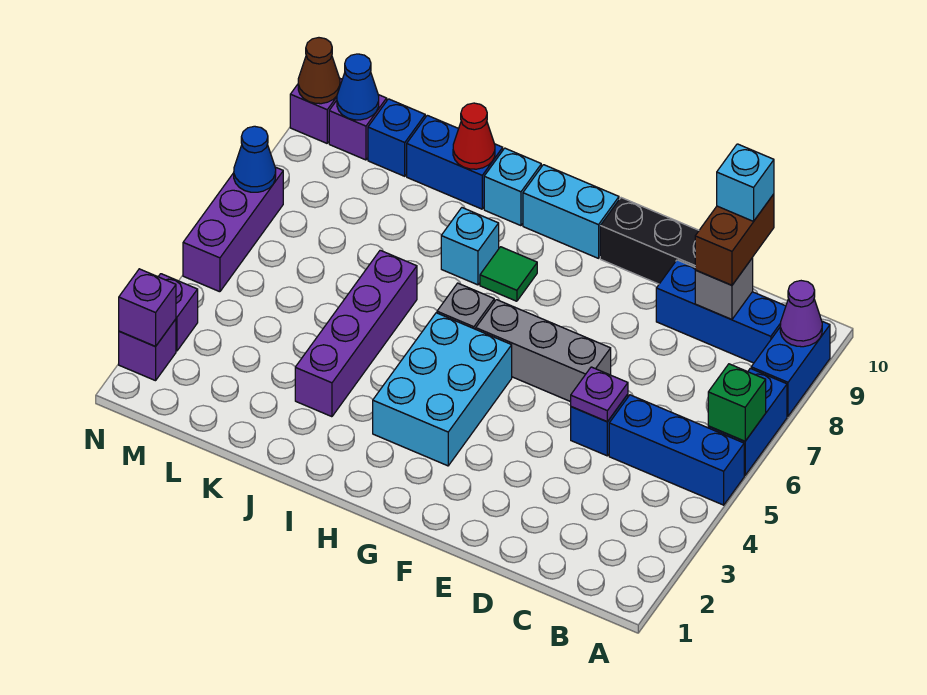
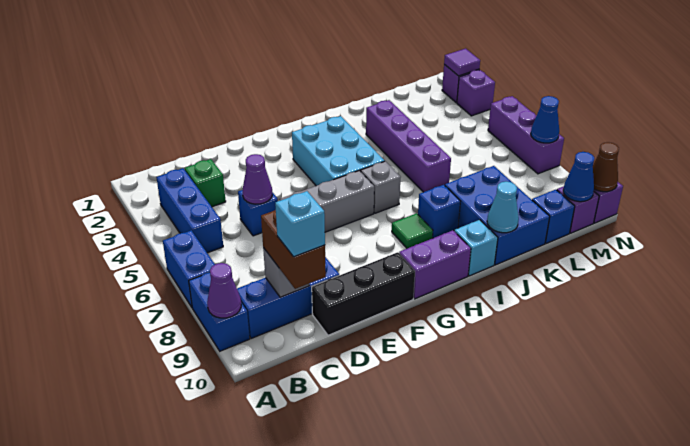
blue brick A5:C5 level 1 -> blue brick B3:B5 level 1
green brick A6 level 2 -> green brick C3 level 1
purple plate D5 level 2 -> purple cone D5 level 2
cyan brick G10:H10 level 1 -> purple brick G10:H10 level 1
cyan brick I8 level 1 -> blue brick I8 level 1
blue brick J10:K10 level 1 -> blue brick J8:K10 level 1
red cone J10 level 2 -> cyan cone J10 level 2
purple brick N2 level 2 -> purple tile N2 level 2

